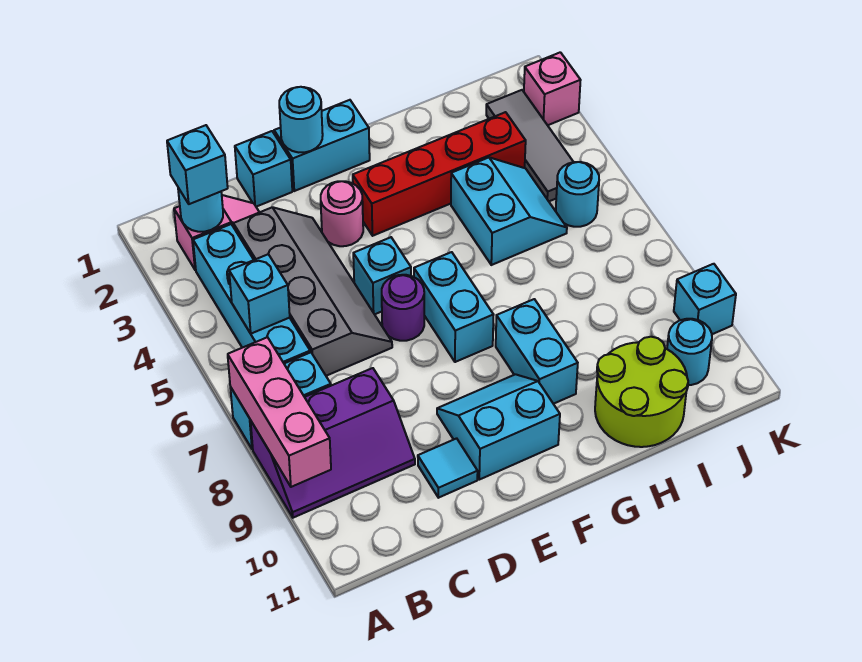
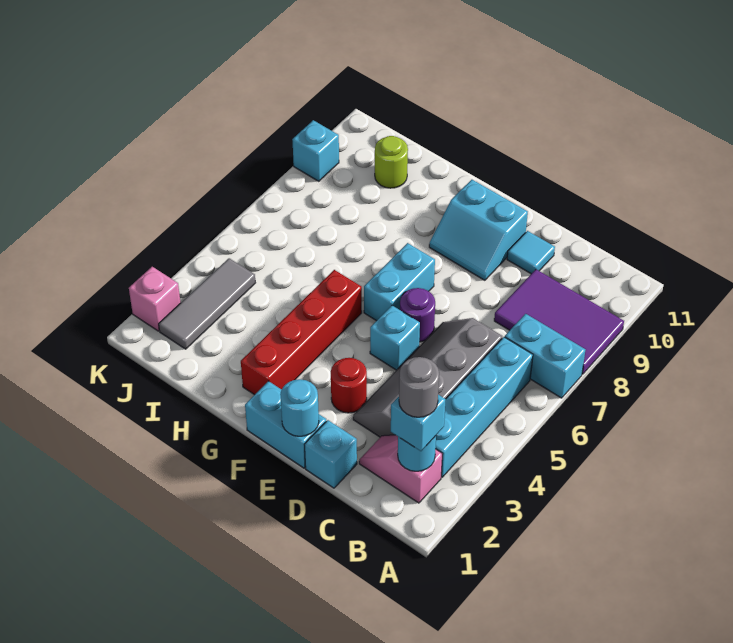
pink brick A7:A9 level 2 -> none
purple slope A8:C9 level 1 top 8 -> purple tile A8:C9 level 1
none -> grey round brick B2 level 4
cyan brick B5 level 2 -> none
pink round brick E3 level 1 -> red round brick E3 level 1
red brick F3:I3 level 1 -> red brick G2:G5 level 1
cyan brick G8:G9 level 1 -> none
cyan slope H4:I5 level 1 top H -> none
lime round brick H10:I11 level 1 -> lime round brick I10 level 1
cyan round brick J5 level 1 -> none
cyan round brick J10 level 1 -> none

